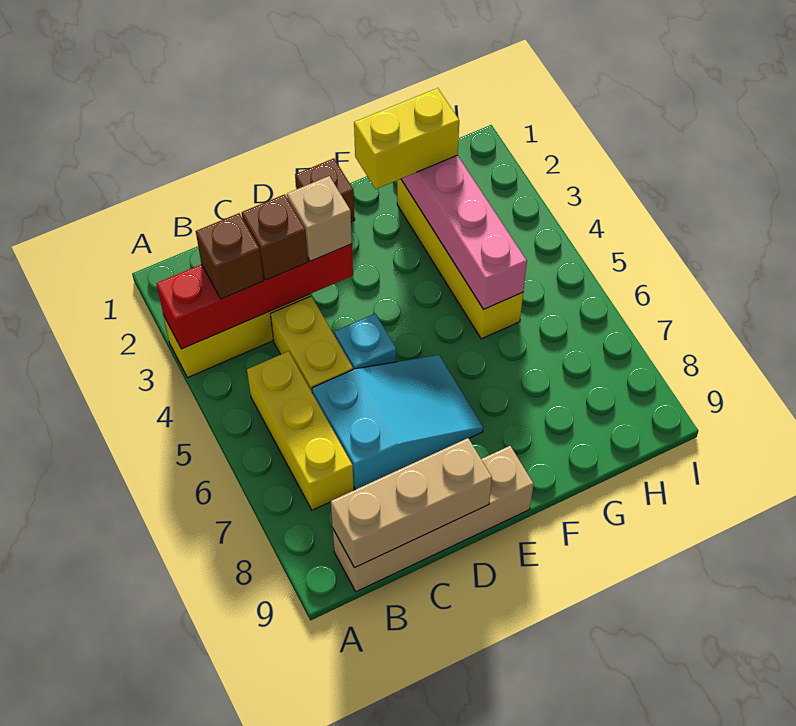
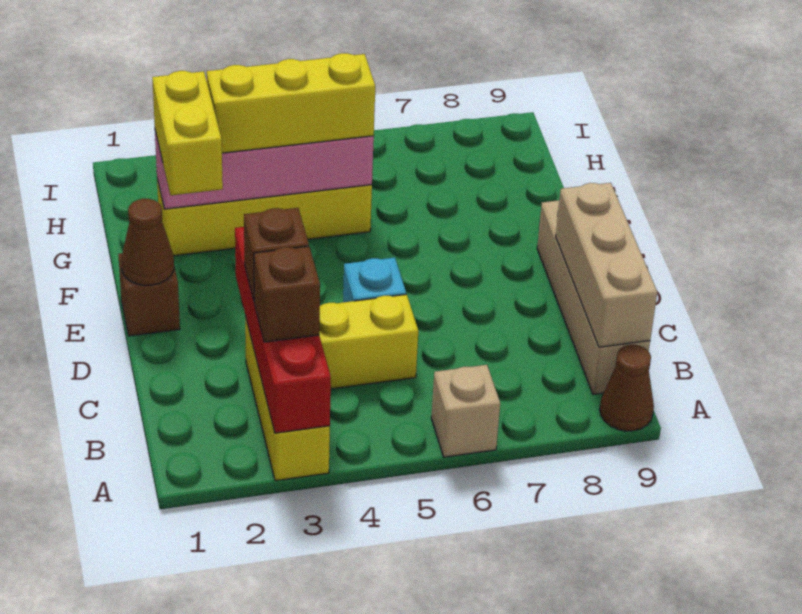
none -> brown cone A9 level 1
yellow brick B5:B7 level 1 -> yellow brick G3:G5 level 3
cyan slope C6:E7 level 1 top C -> none
tan brick D3 level 3 -> tan brick A6 level 1
none -> brown cone E1 level 2

